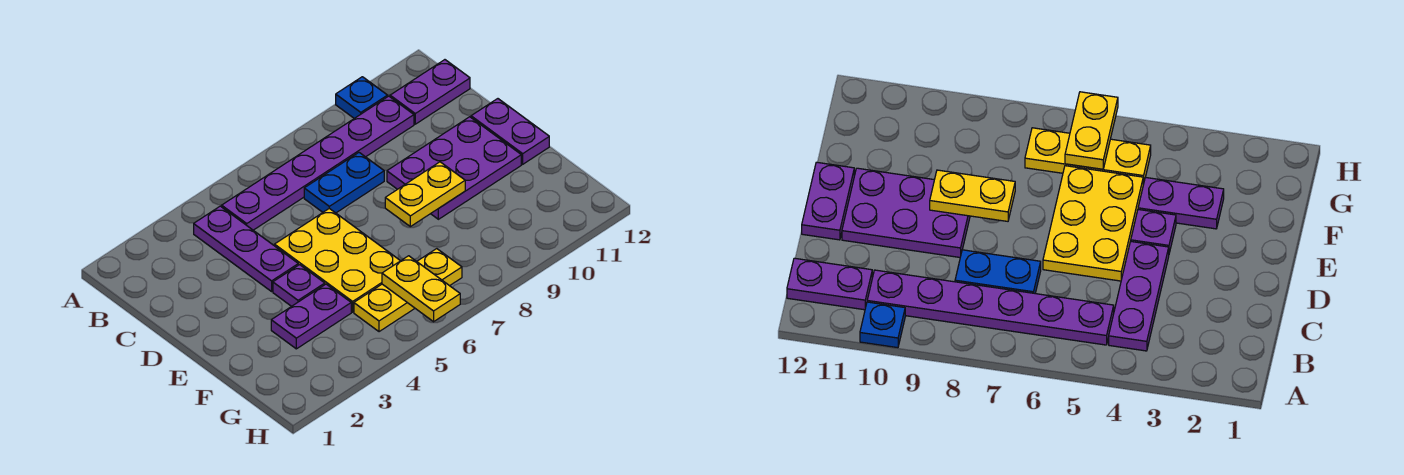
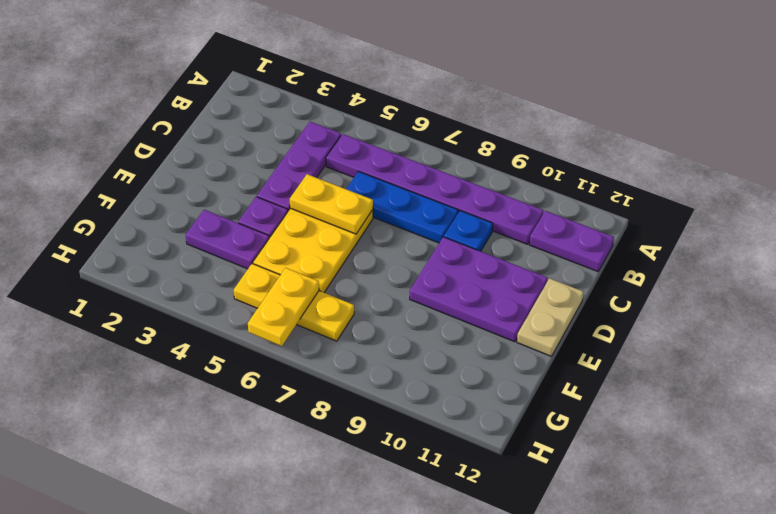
blue plate A10 level 1 -> blue plate C9 level 1
blue plate C7:C8 level 1 -> blue plate C6:C8 level 1
purple plate D12:E12 level 1 -> tan plate D12:E12 level 1
yellow plate E8:E9 level 2 -> yellow plate D5:D6 level 2

